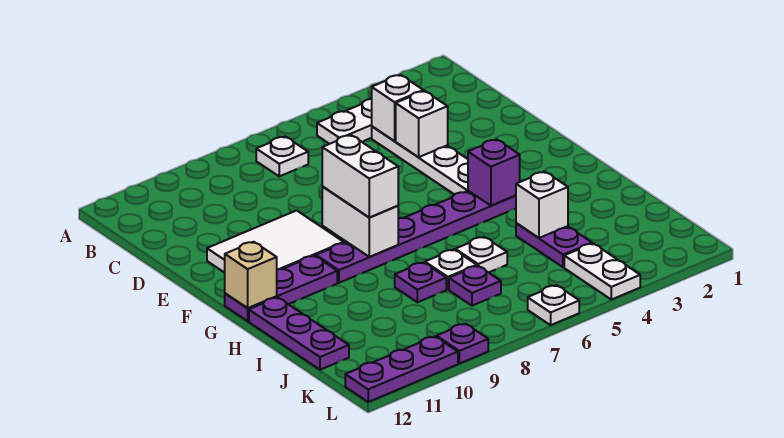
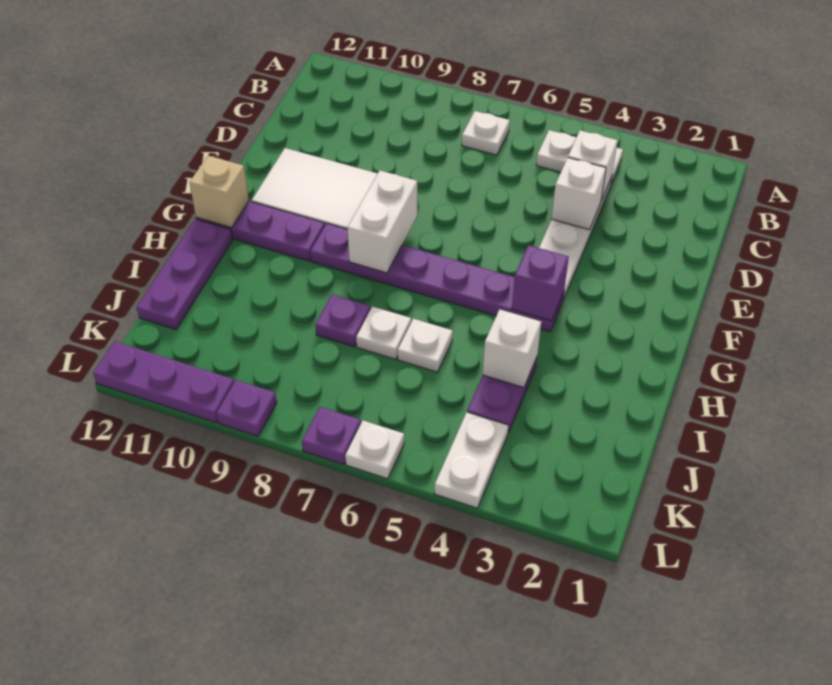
white brick F8:G8 level 3 -> none
purple plate J7 level 1 -> purple plate L7 level 1

